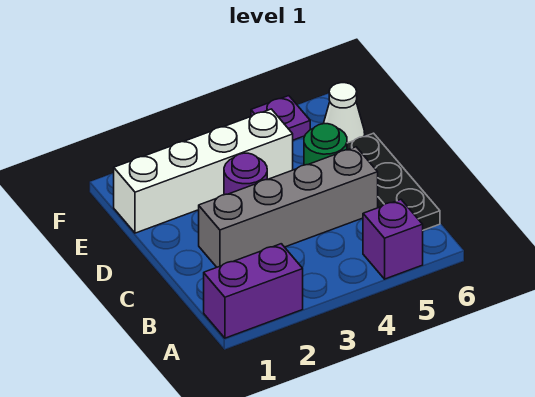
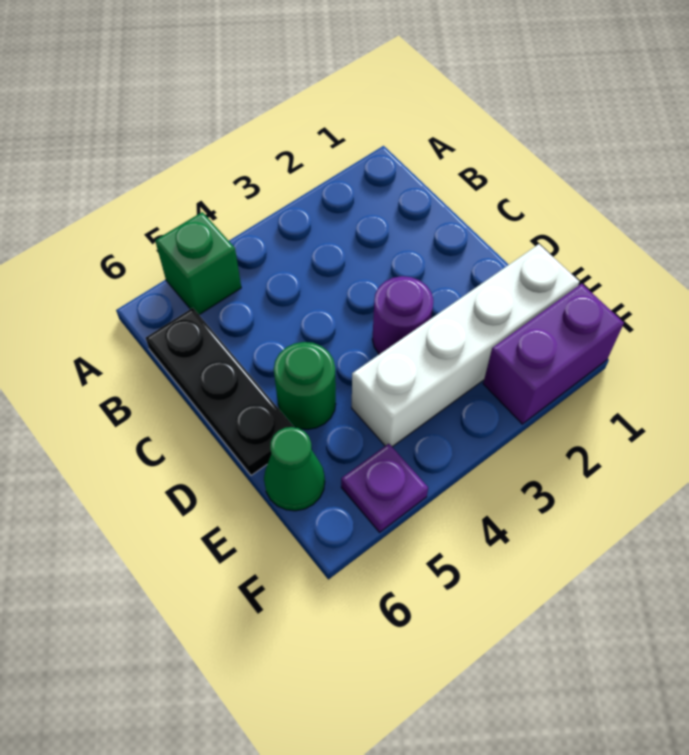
purple brick A1:A2 level 1 -> purple brick F1:F2 level 1
purple brick A5 level 1 -> green brick A5 level 1
grey brick C2:C5 level 1 -> none
white cone E6 level 1 -> green cone E6 level 1

